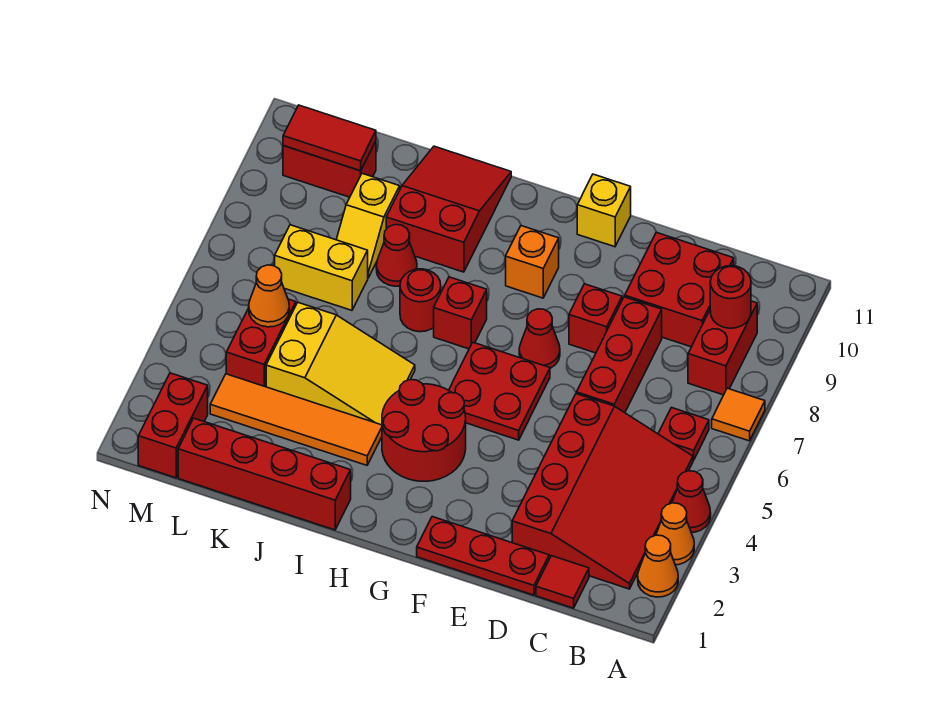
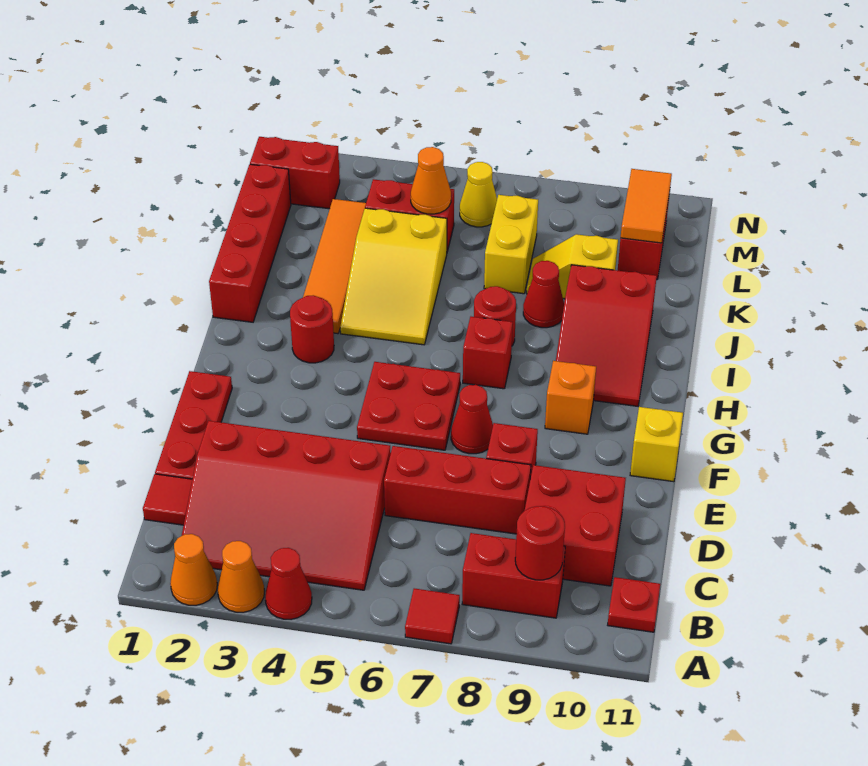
orange tile A7 level 1 -> red tile A7 level 1
red plate B6 level 1 -> red plate B11 level 1
red round brick G3:H4 level 1 -> red round brick H3 level 1
red slope I9:J11 level 1 top 9 -> red slope H9:J10 level 1 top J
red tile L10:M10 level 2 -> orange tile L10:M10 level 2
none -> yellow cone M6 level 1

